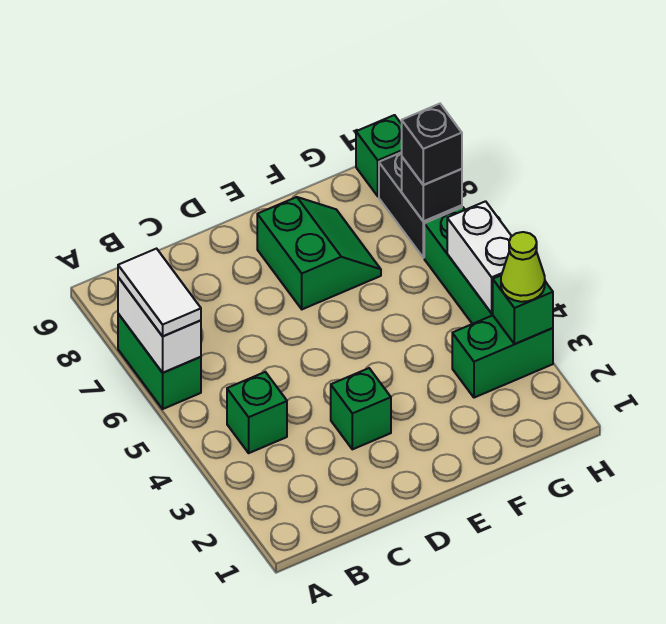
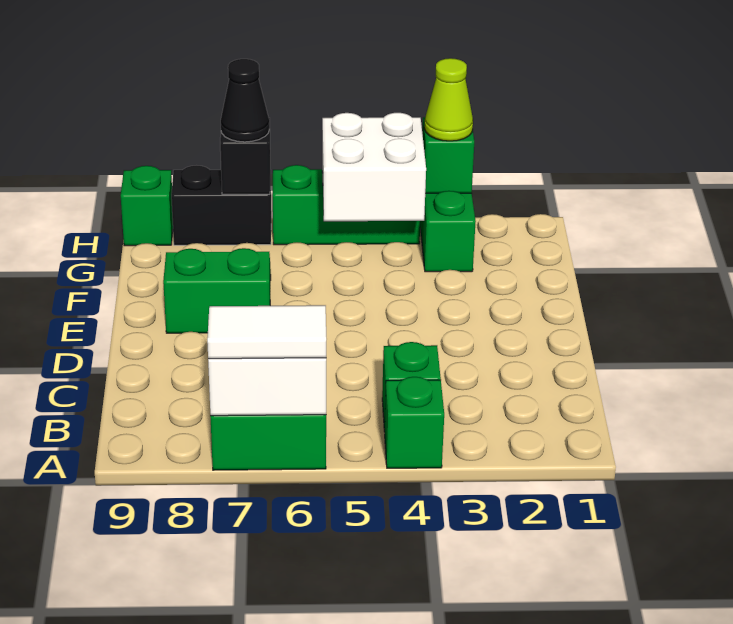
green brick D3 level 1 -> green brick A4 level 1
white brick H4:H5 level 2 -> white brick G4:H5 level 2
black brick H7 level 3 -> black cone H7 level 3

